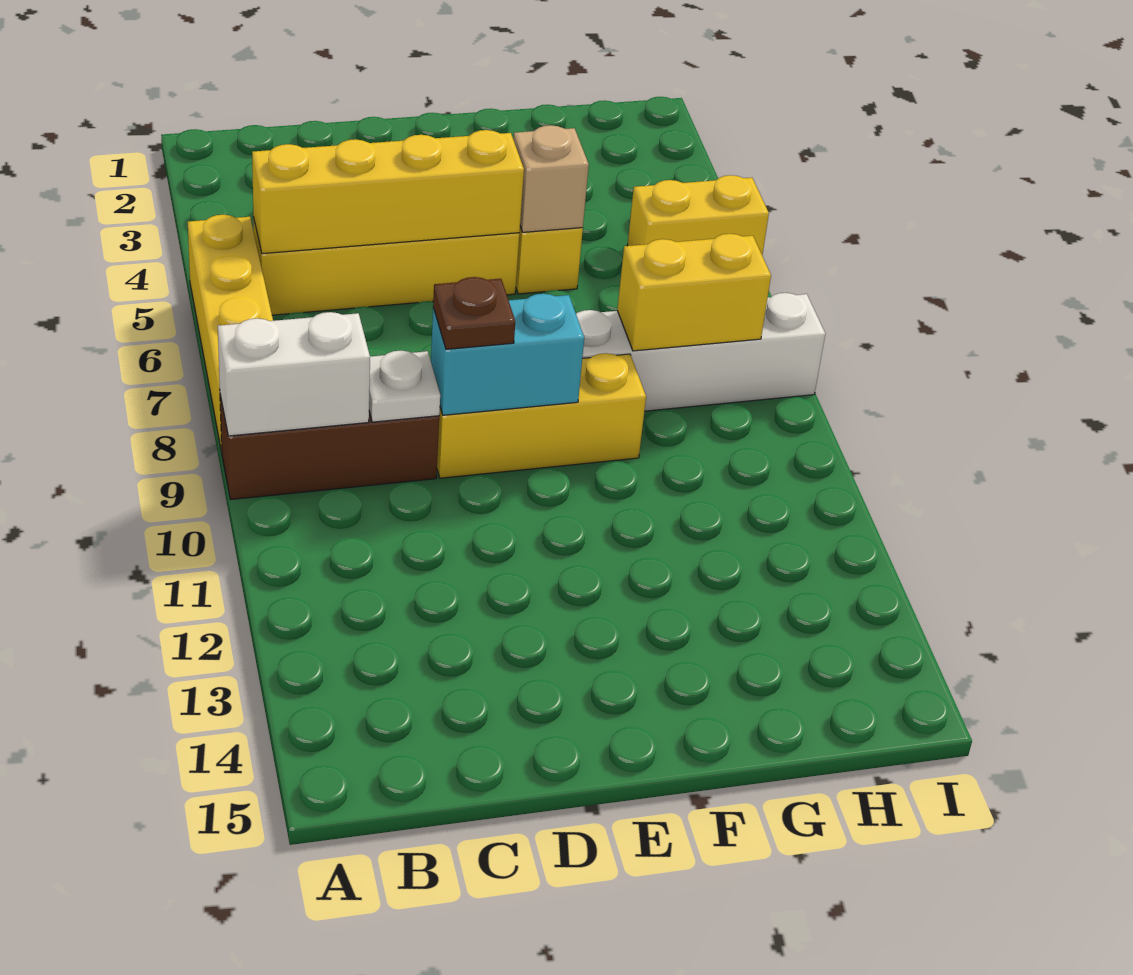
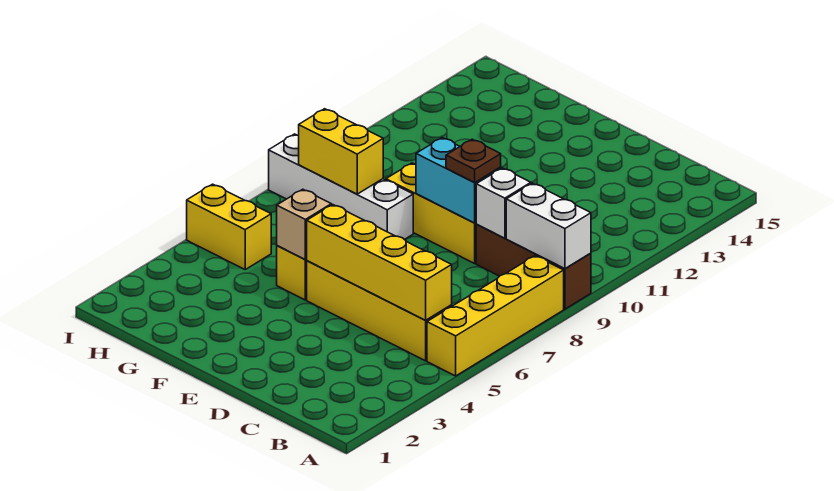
white plate C9 level 2 -> white brick C9 level 2

